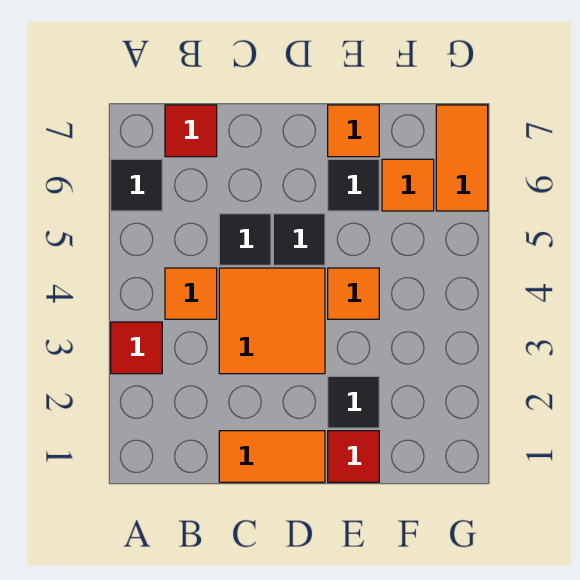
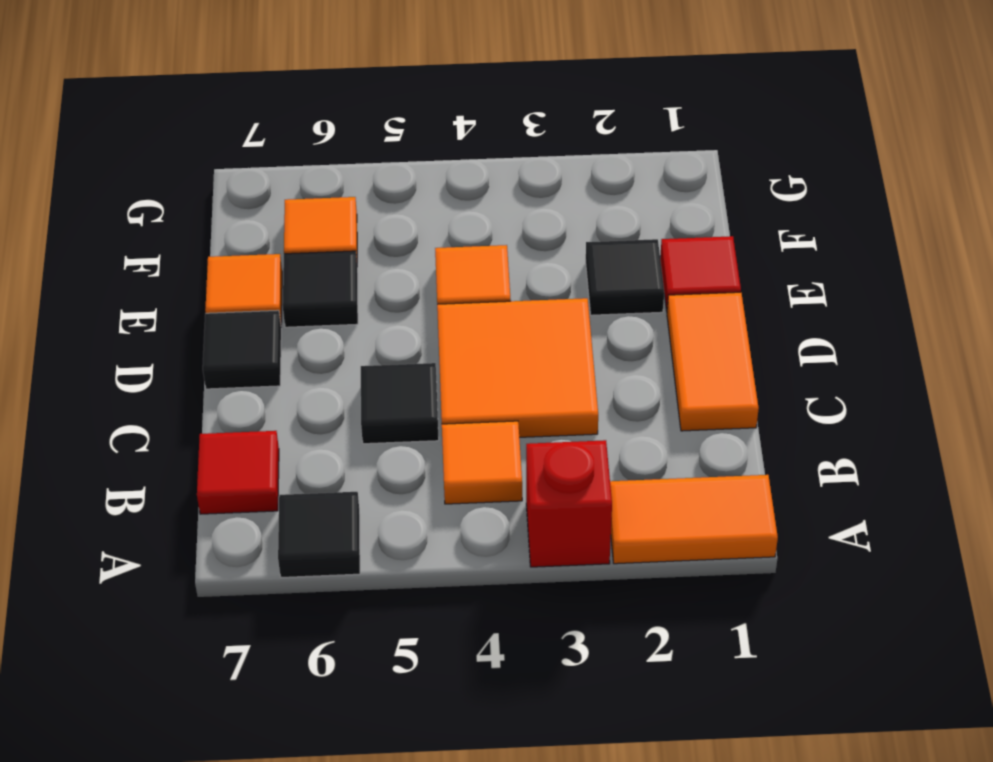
red tile A3 level 1 -> red brick A3 level 1
black tile D5 level 1 -> black tile D7 level 1
orange tile G6:G7 level 1 -> orange tile A1:A2 level 1

